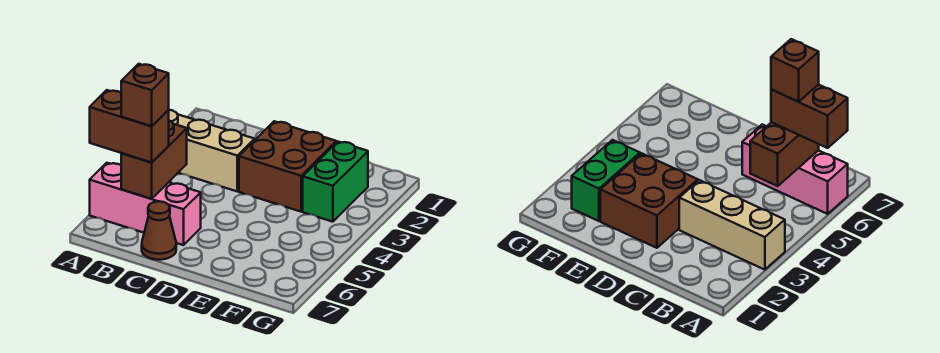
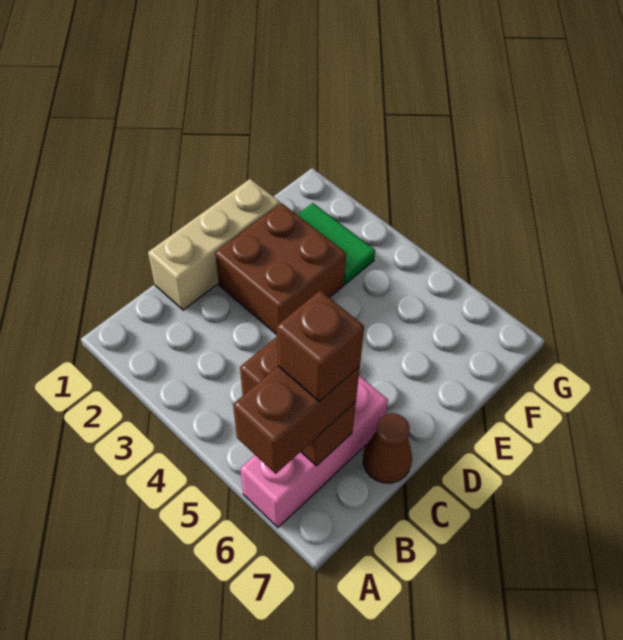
tan brick A3:C3 level 1 -> tan brick C1:E1 level 1
green brick F2:F3 level 1 -> green tile F2:F3 level 1

